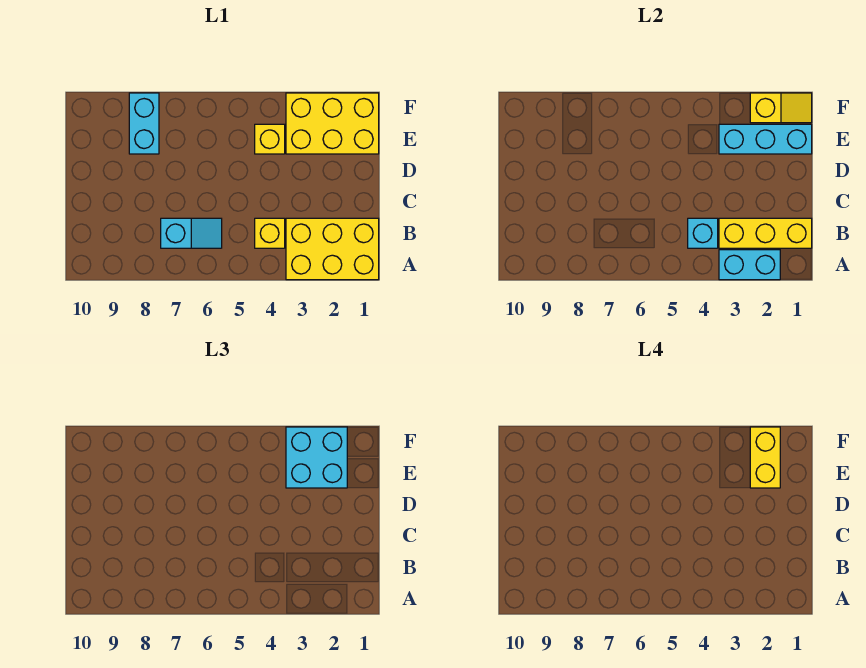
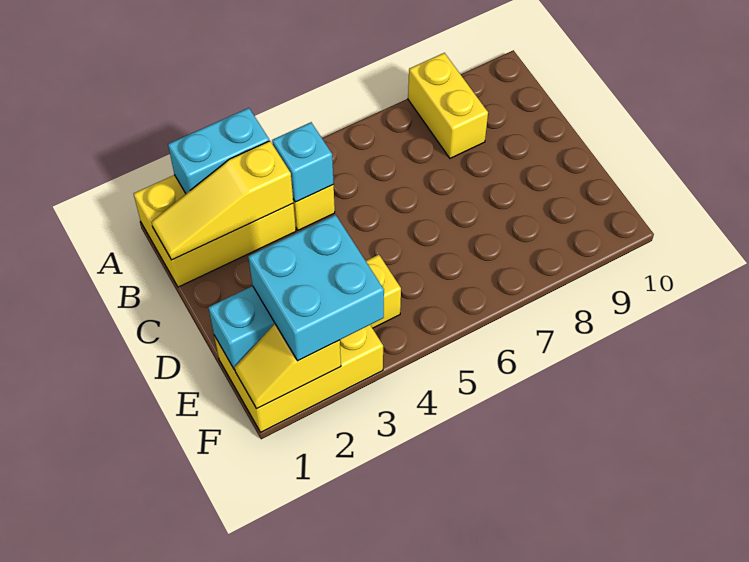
yellow brick B1:B3 level 2 -> yellow slope B1:B3 level 2 top 3
cyan slope B6:B7 level 1 top 7 -> none
yellow brick E2:F2 level 4 -> yellow brick A8:B8 level 1
cyan brick E8:F8 level 1 -> none

